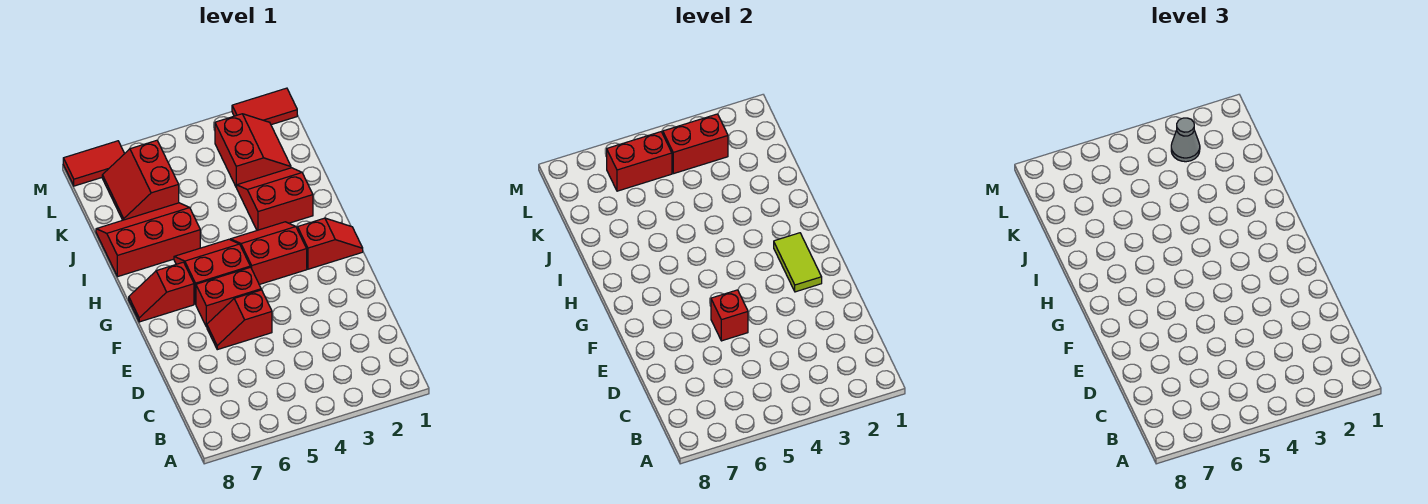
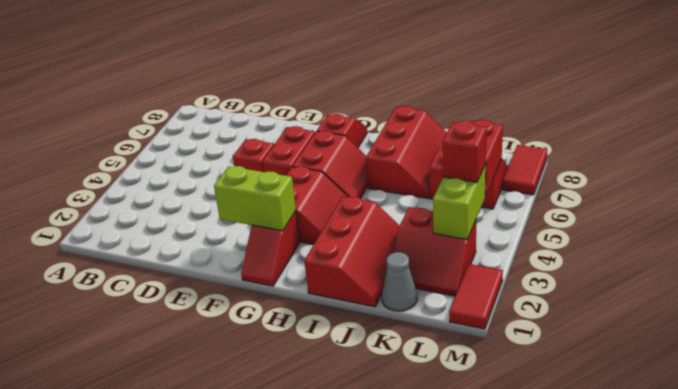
red brick E5 level 2 -> red brick L4 level 3
lime tile F2:G2 level 2 -> lime brick F2:G2 level 2
red slope I2:J3 level 1 top I -> red slope I1:J3 level 1 top I
red brick L3:L4 level 2 -> lime brick L3:L4 level 2
grey cone L3 level 3 -> grey cone K1 level 1

